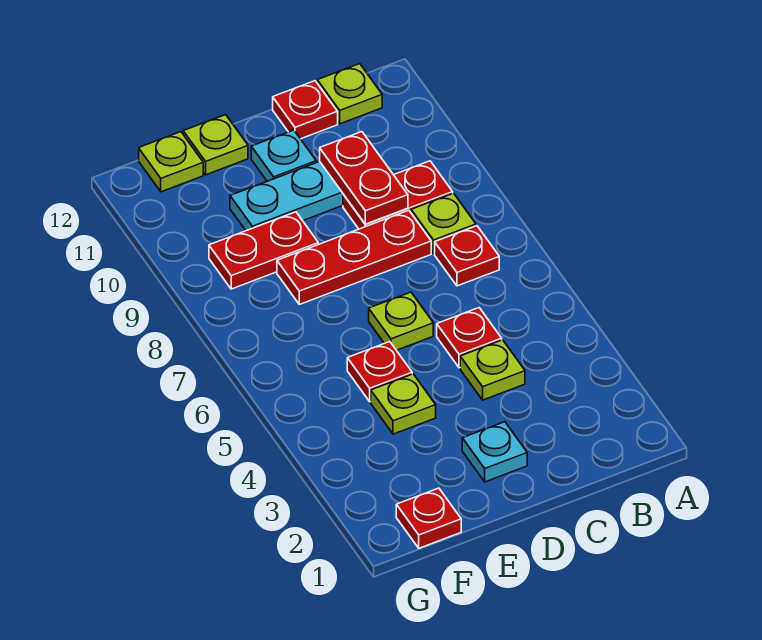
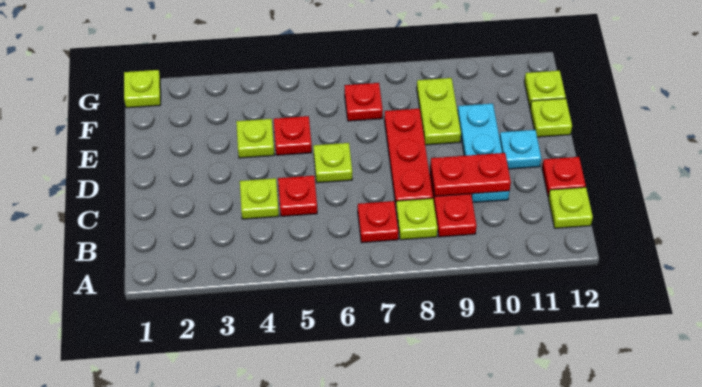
cyan plate D2 level 1 -> none
red plate E9:F9 level 1 -> lime plate E9:F9 level 1
red plate F1 level 1 -> red plate F7 level 1
none -> lime plate G1 level 1

